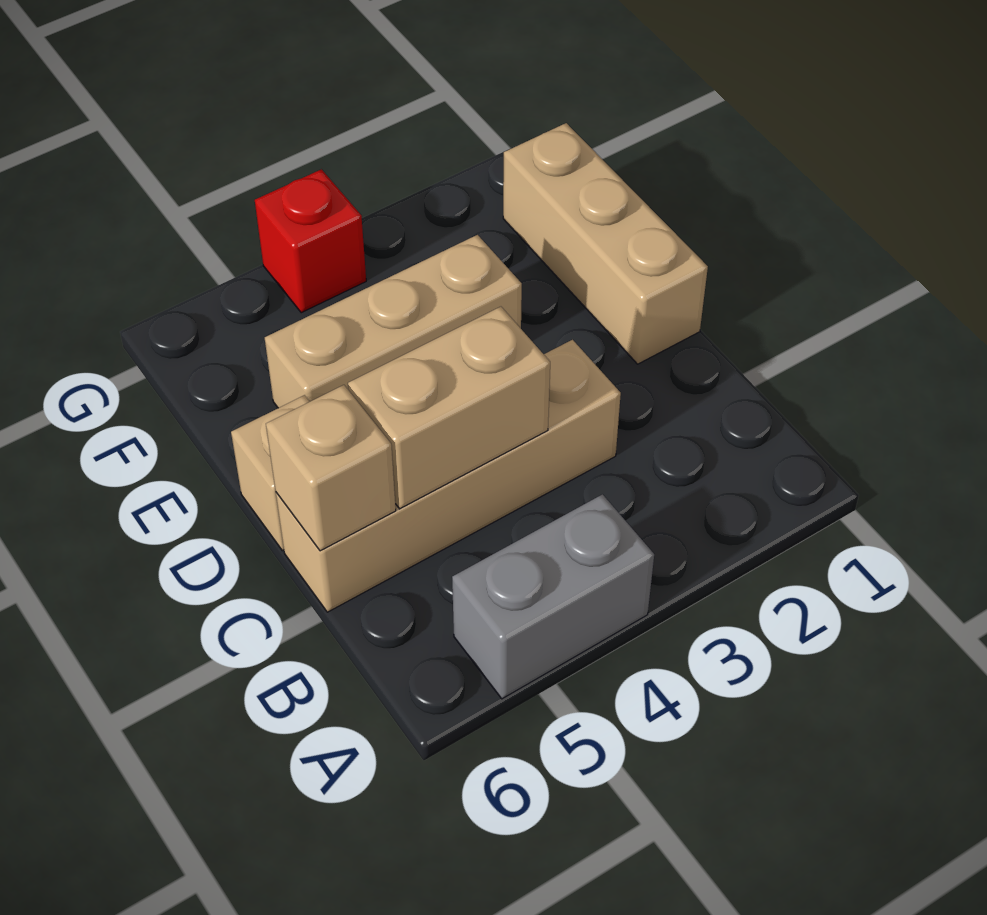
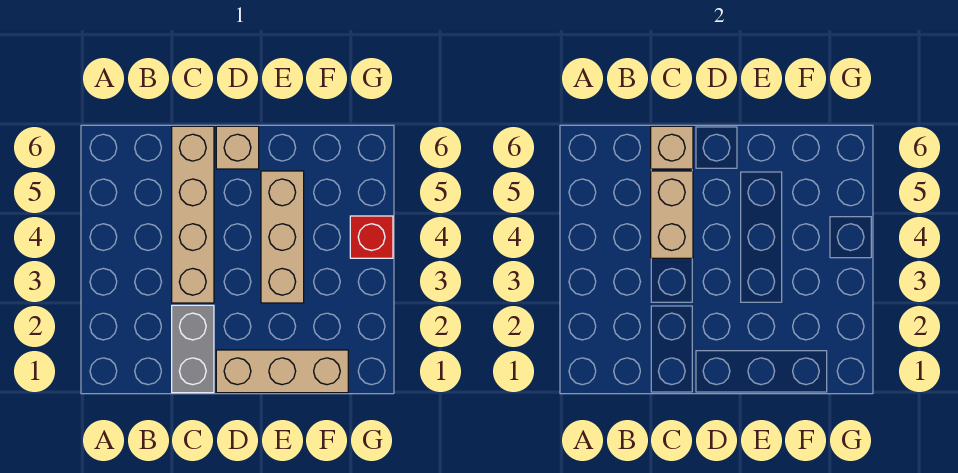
grey brick A4:A5 level 1 -> grey brick C1:C2 level 1

